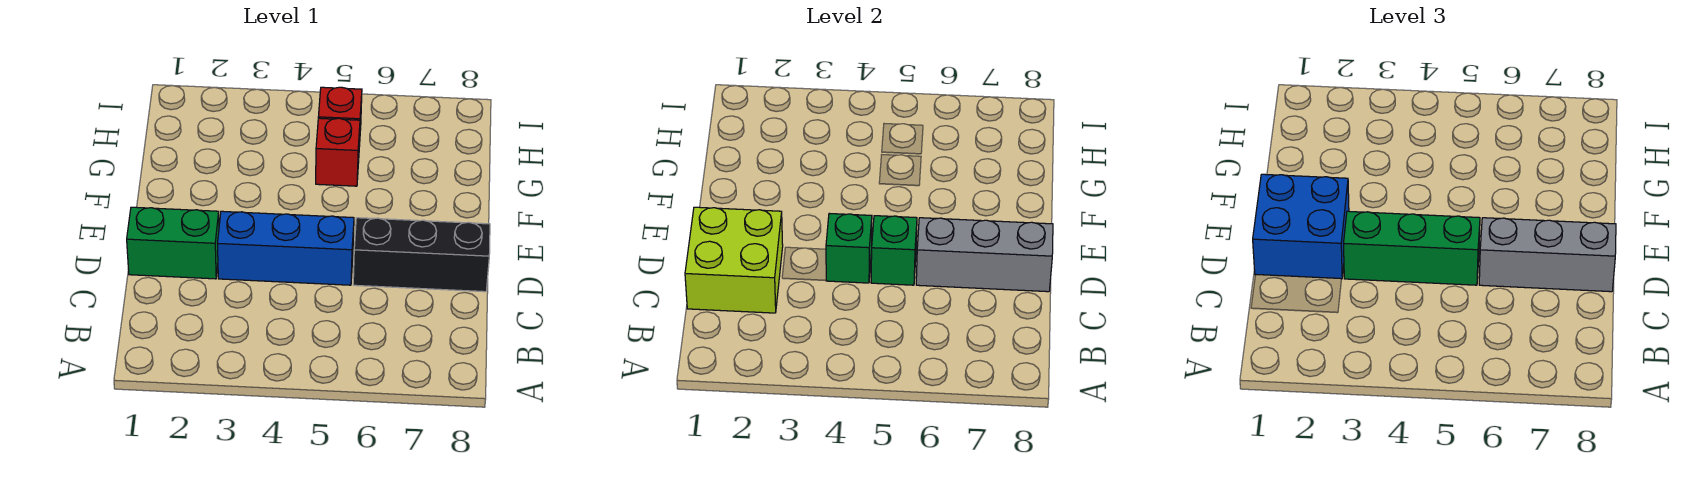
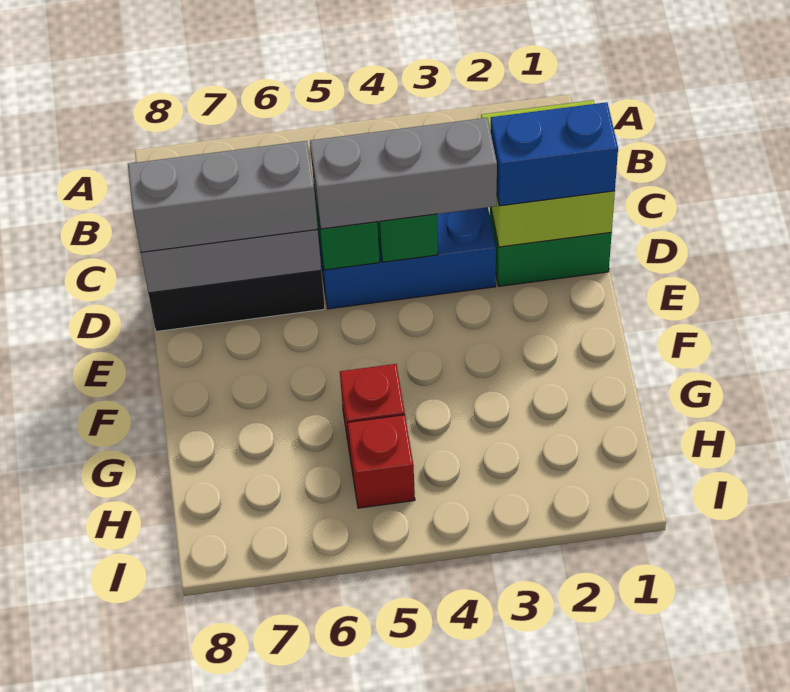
blue brick D1:E2 level 3 -> blue brick D1:D2 level 3
green brick D3:D5 level 3 -> grey brick D3:D5 level 3

